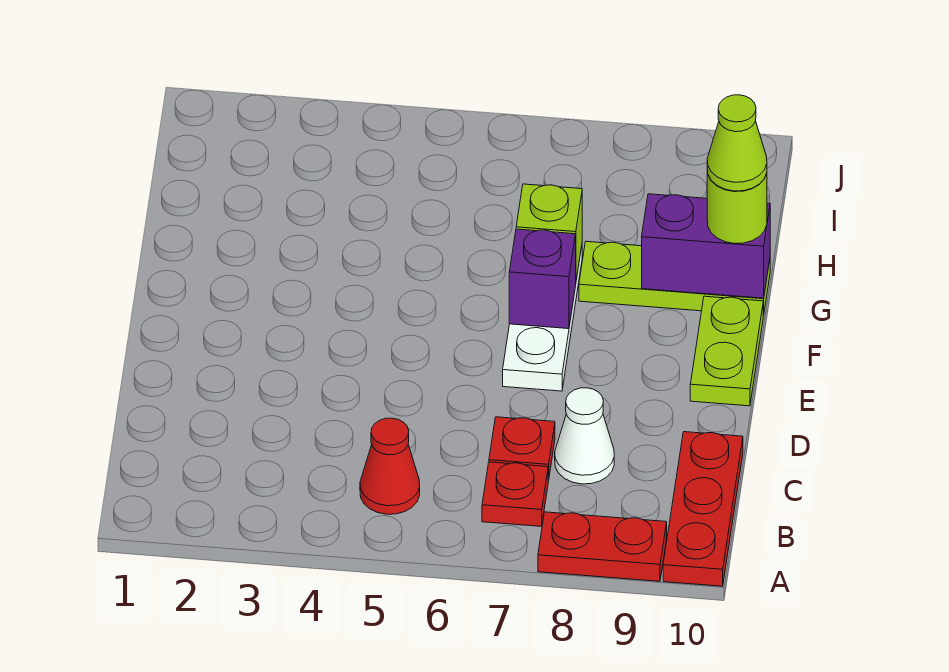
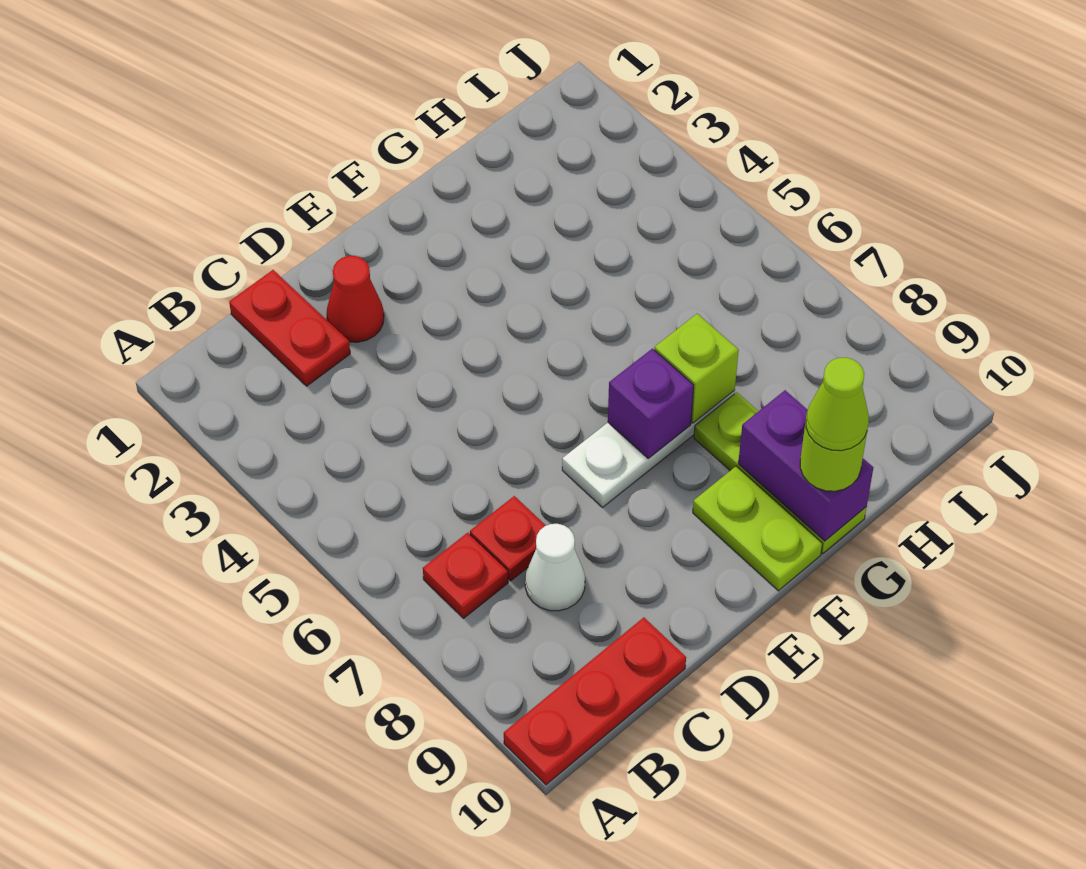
red plate A8:A9 level 1 -> red plate C1:C2 level 1
red cone B5 level 1 -> red cone D2 level 1
lime plate E10:F10 level 1 -> lime plate F9:F10 level 1

